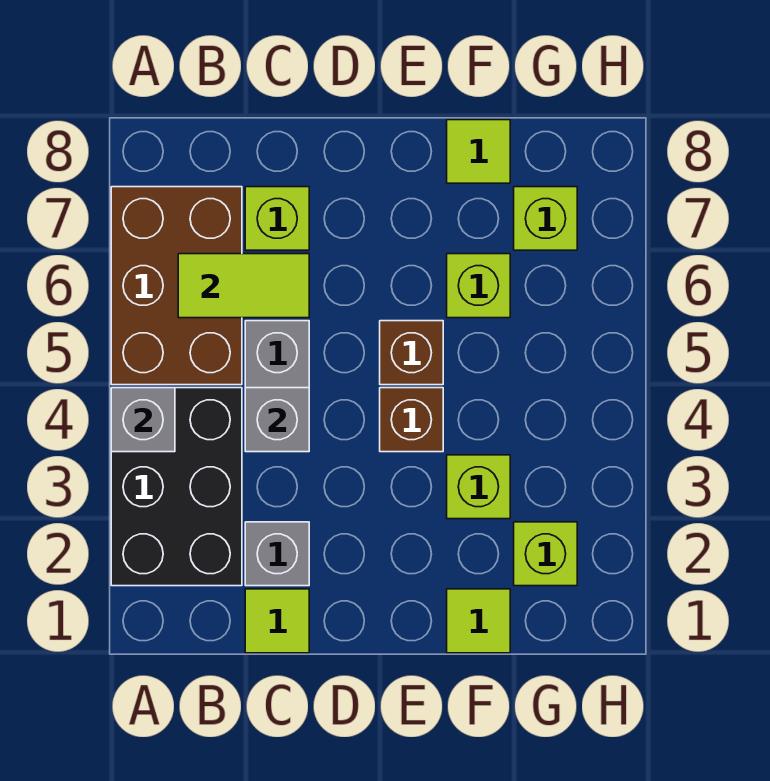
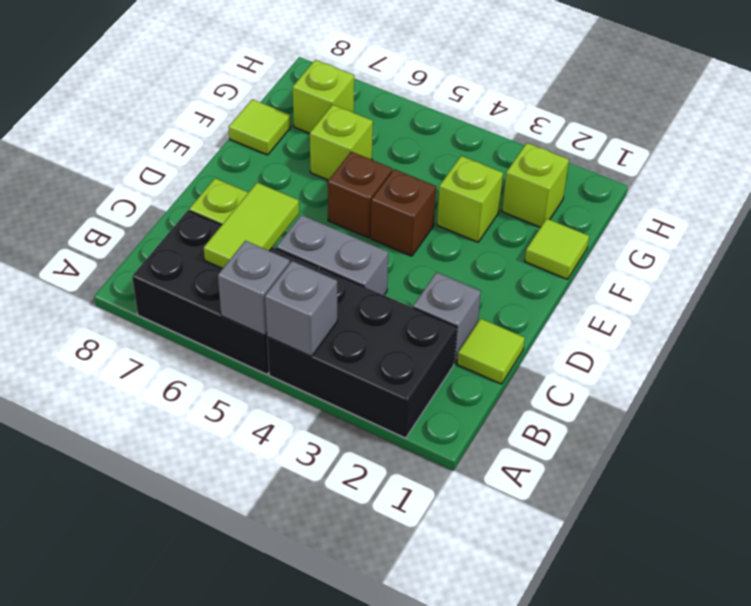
brown brick A5:B7 level 1 -> black brick A5:B7 level 1
grey brick C4 level 2 -> grey brick A5 level 2

